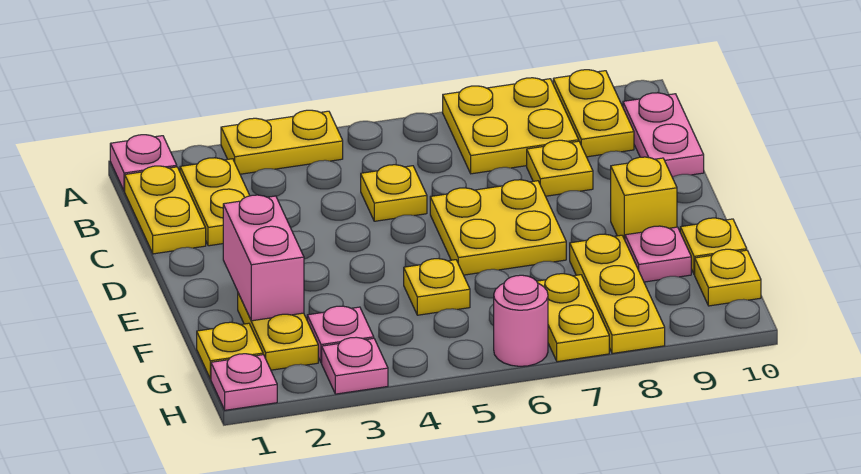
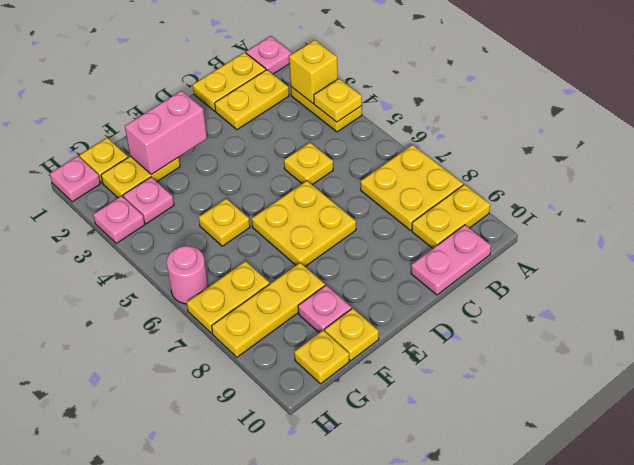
yellow plate C8 level 1 -> yellow plate A4 level 2
yellow brick E9 level 1 -> yellow brick A3 level 2

